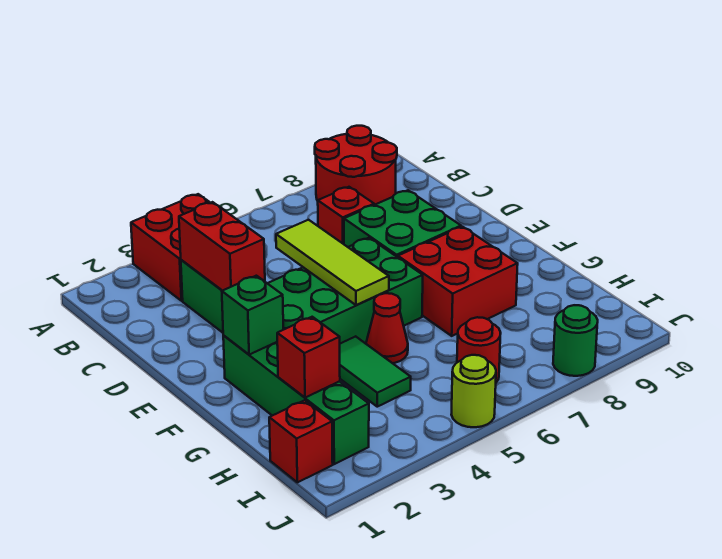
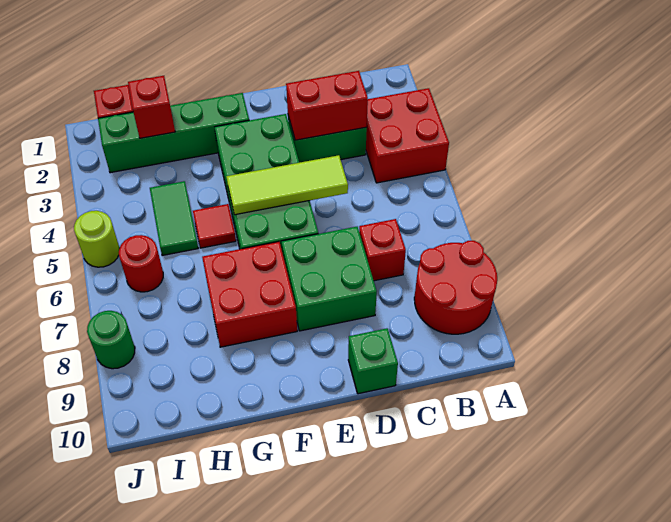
green brick F2 level 2 -> green brick D10 level 1
green tile G4:H4 level 1 -> green tile H4:H5 level 1
red cone G5 level 1 -> red tile G5 level 1

